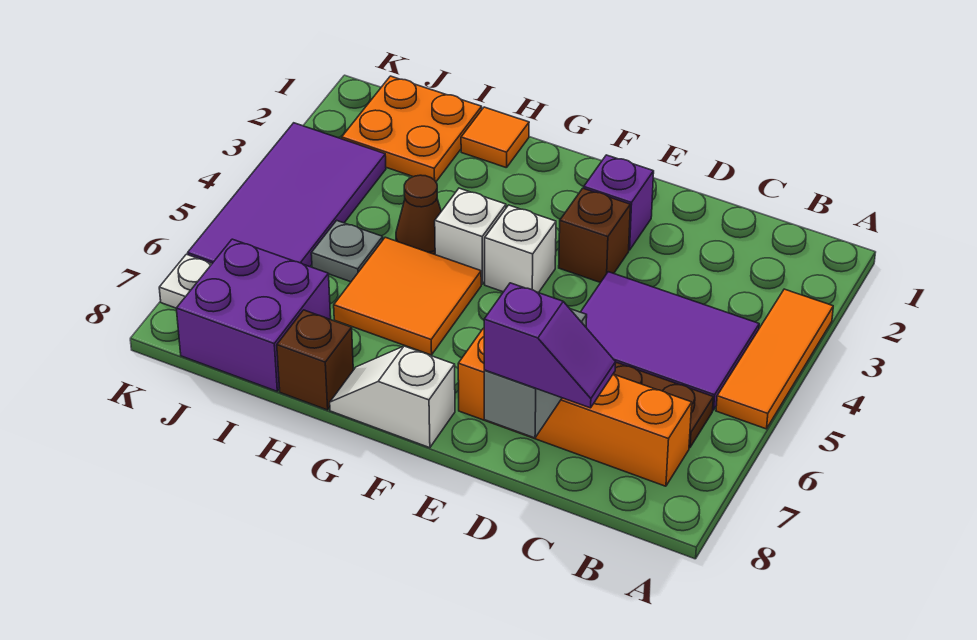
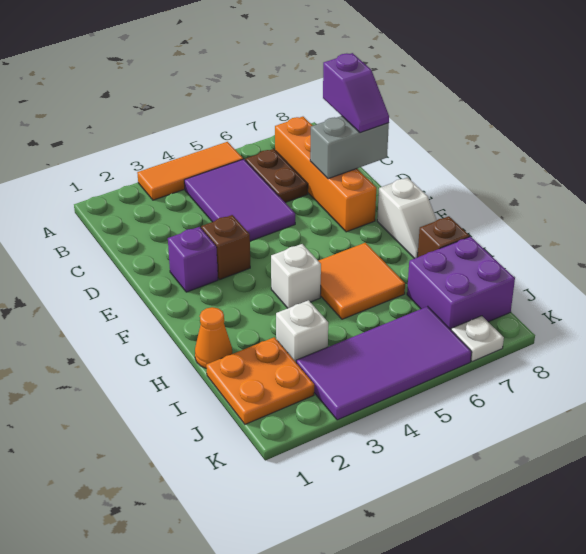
purple slope C8:D8 level 3 top D -> purple slope C8:D8 level 3 top C
white brick F4 level 1 -> white brick I3 level 1
orange tile H1 level 1 -> orange cone H1 level 1
brown cone H4 level 1 -> none
grey plate I5 level 1 -> none

